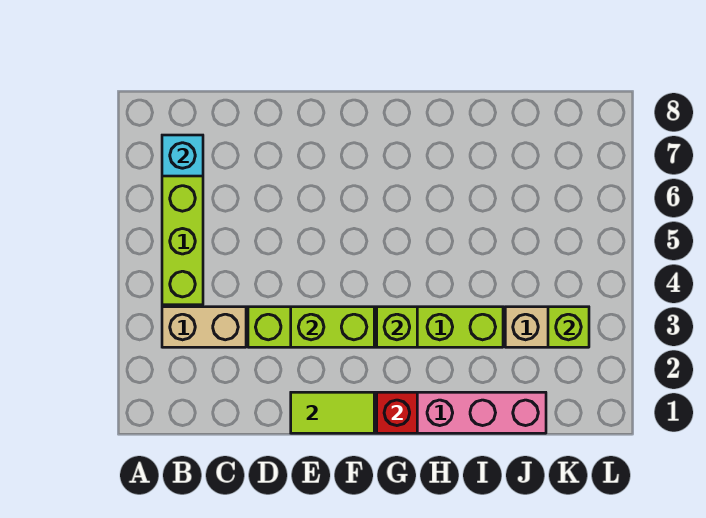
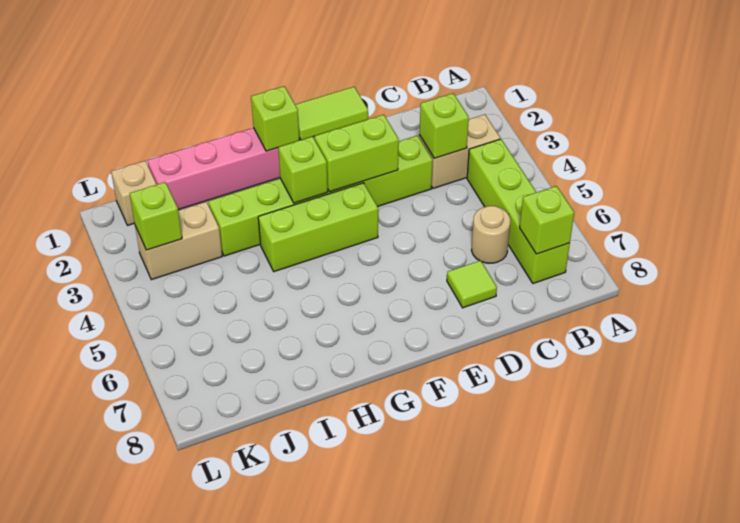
cyan brick B7 level 2 -> lime brick B7 level 2
none -> lime brick C3 level 2
none -> tan round brick C6 level 1
none -> lime tile D7 level 1
none -> lime brick F4:H4 level 1
red brick G1 level 2 -> lime brick G1 level 2
none -> tan brick K1 level 1

